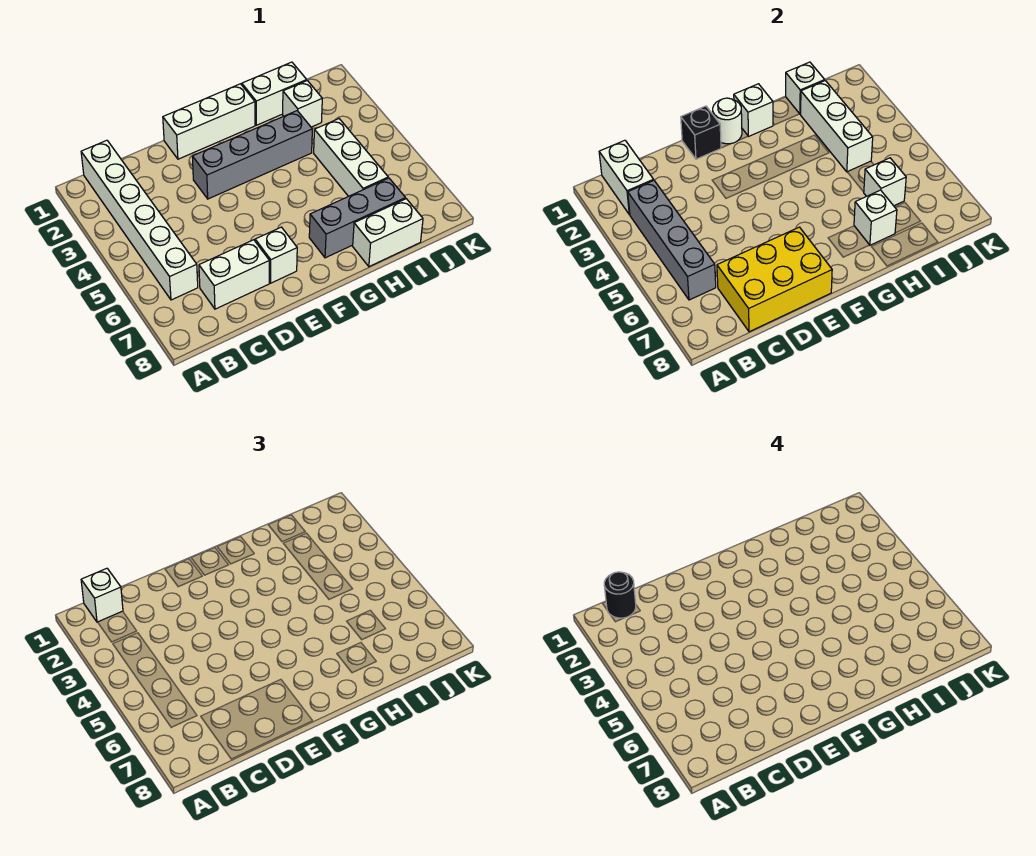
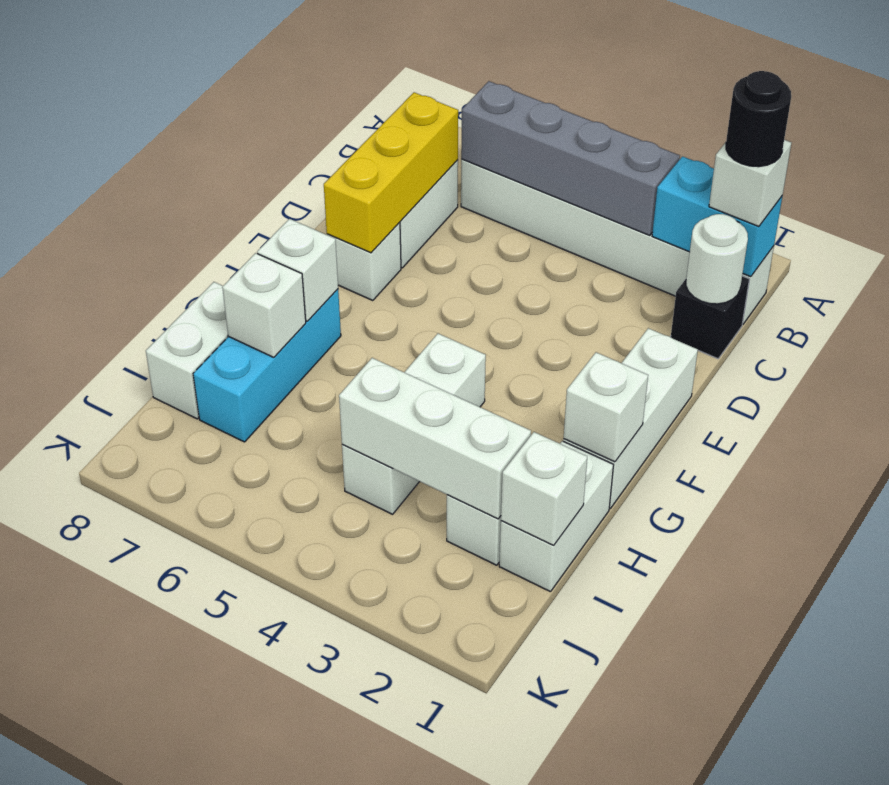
white brick B1:B2 level 2 -> cyan brick B1:B2 level 2
yellow brick C7:E8 level 2 -> yellow brick C7:E7 level 2
black brick E1 level 2 -> black brick C1 level 1
grey brick E3:H3 level 1 -> none
white round brick F1 level 2 -> white round brick C1 level 2
grey brick G7:I7 level 1 -> cyan brick G7:I7 level 1
white brick I4:I6 level 1 -> white brick G4:I4 level 1
white brick I6 level 2 -> white brick G7 level 2

